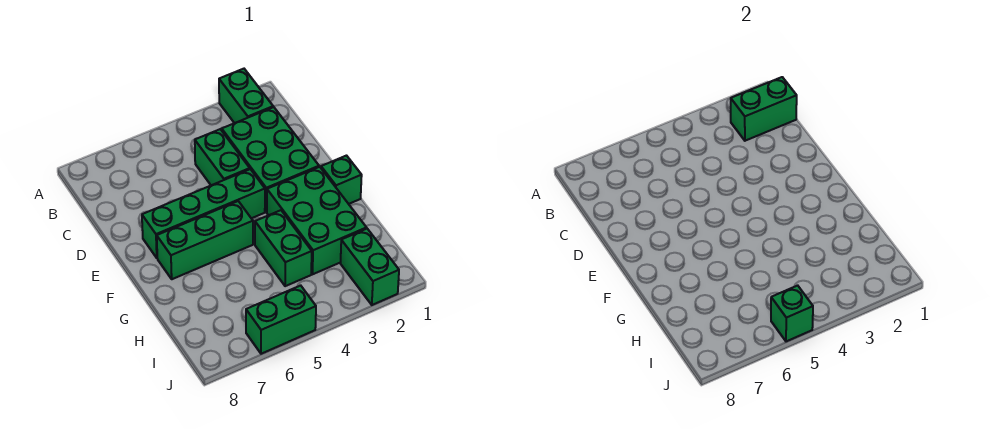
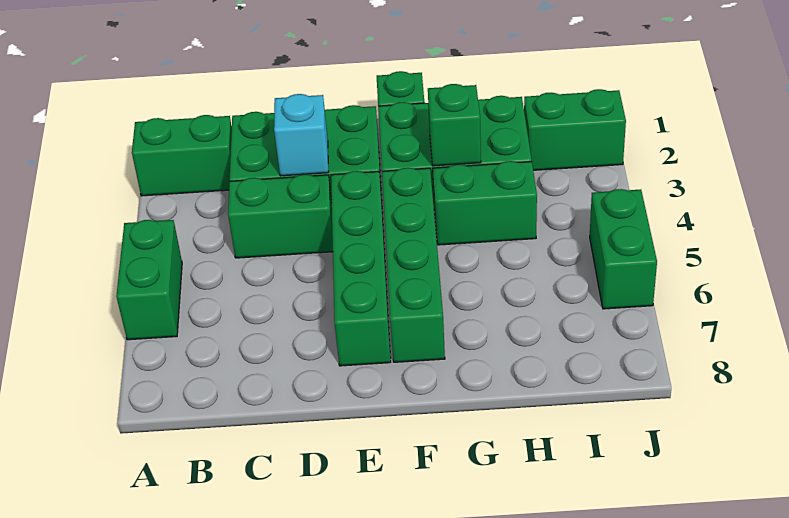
green brick B1:B2 level 2 -> green brick A5:A6 level 1
none -> cyan brick D3 level 2
green brick F5:F7 level 1 -> green brick F4:F7 level 1
green brick J5 level 2 -> green brick G3 level 2

